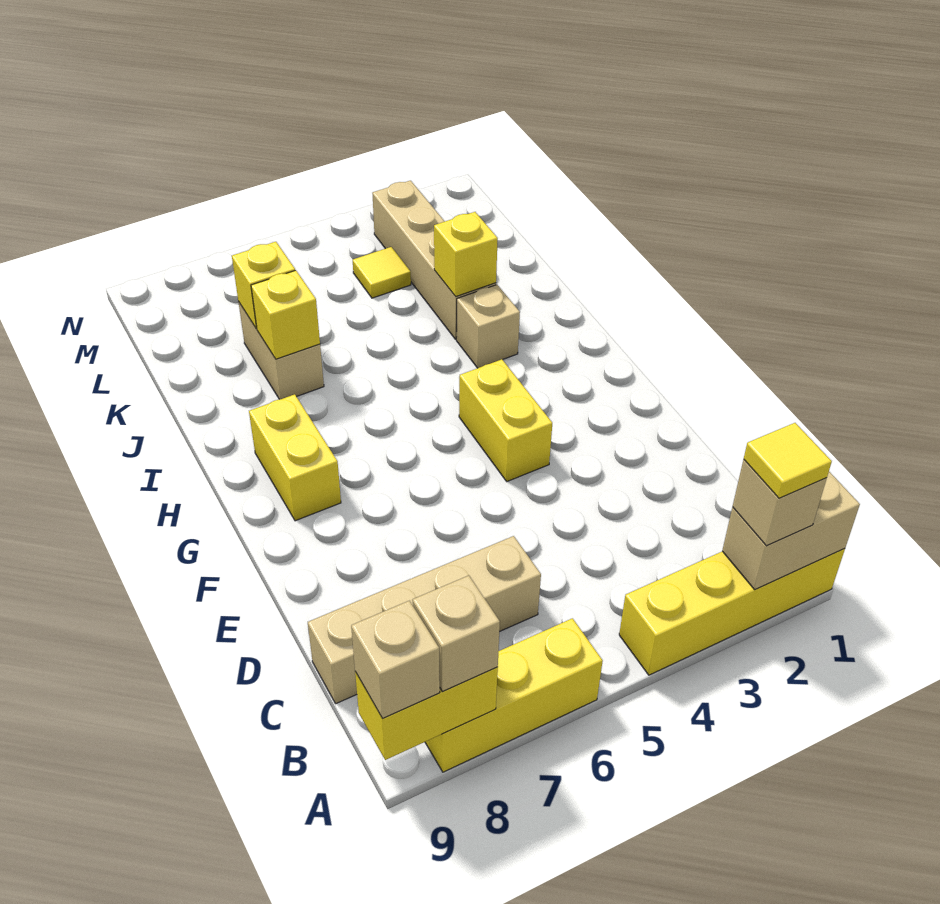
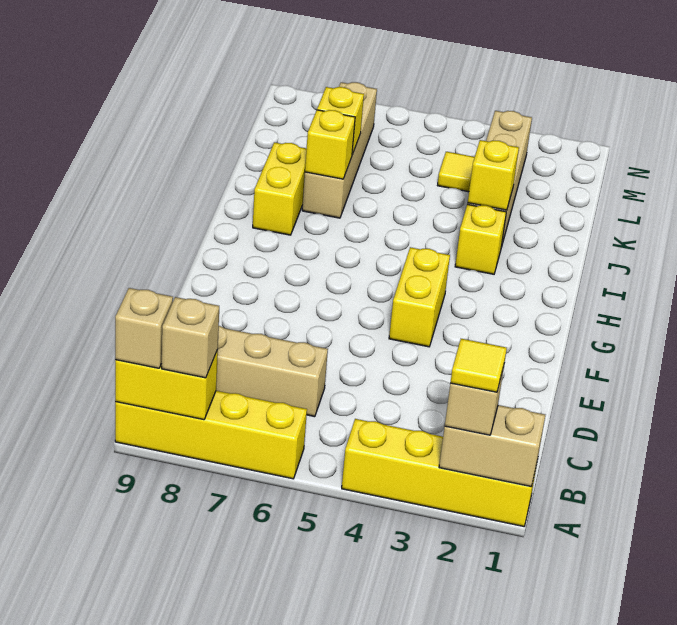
yellow brick A6:A8 level 1 -> yellow brick A6:A9 level 1
yellow brick G8:H8 level 1 -> yellow brick I8:J8 level 1
tan brick I3 level 1 -> yellow brick I3 level 1
tan brick J7:K7 level 1 -> tan brick J7:M7 level 1

